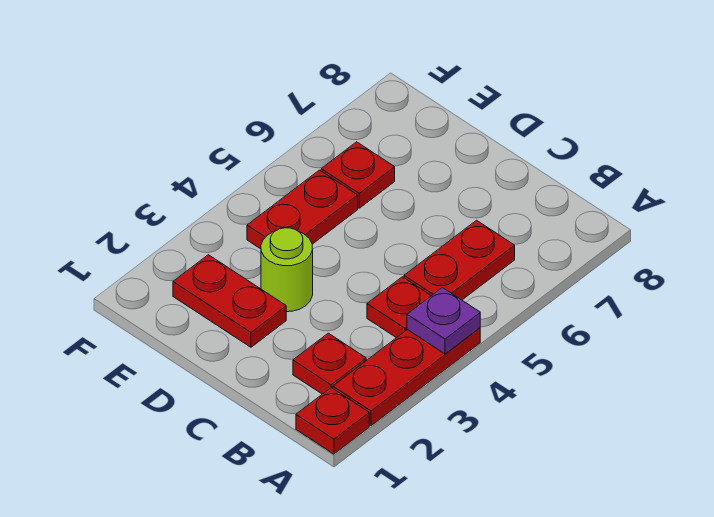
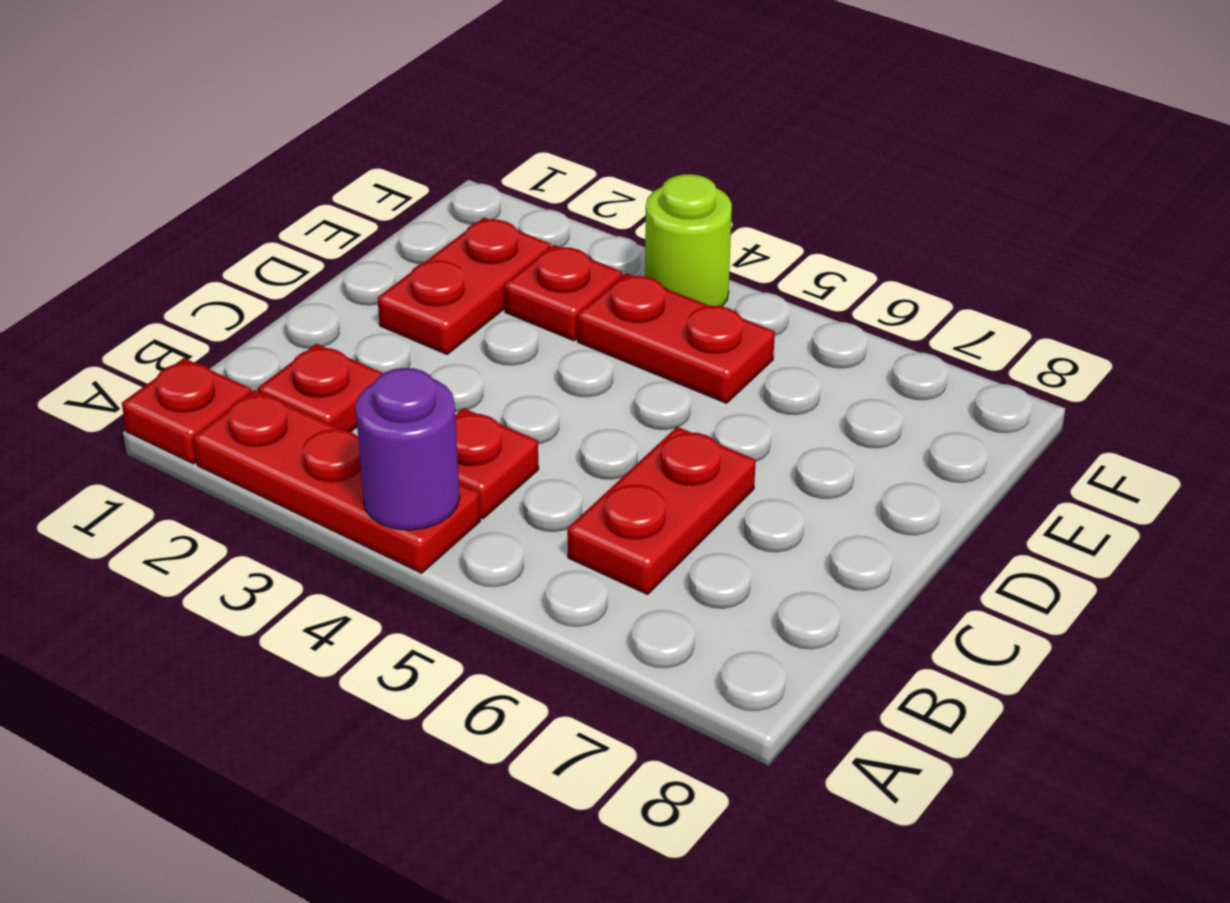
purple plate A4 level 2 -> purple round brick A4 level 2
red plate B5:B6 level 1 -> red plate B6:C6 level 1
lime round brick D3 level 1 -> lime round brick F4 level 1
red plate E6 level 1 -> red plate E3 level 1

